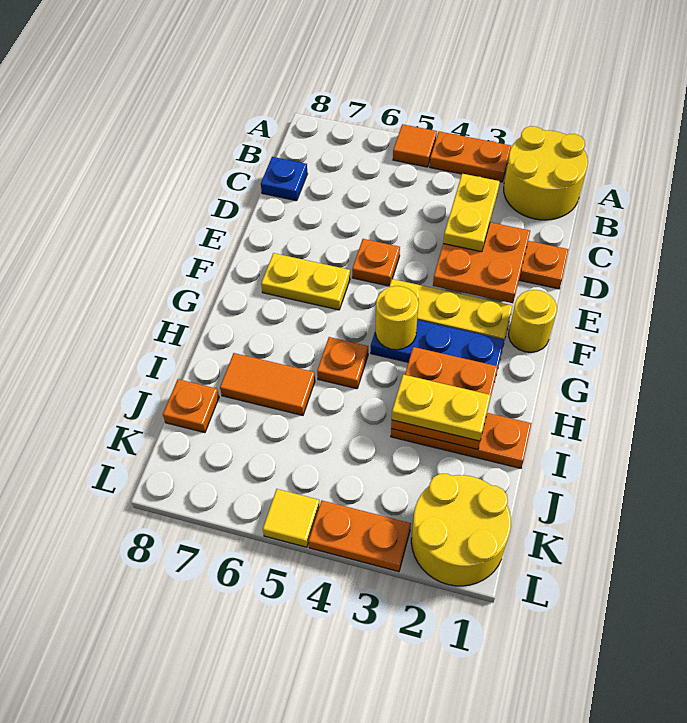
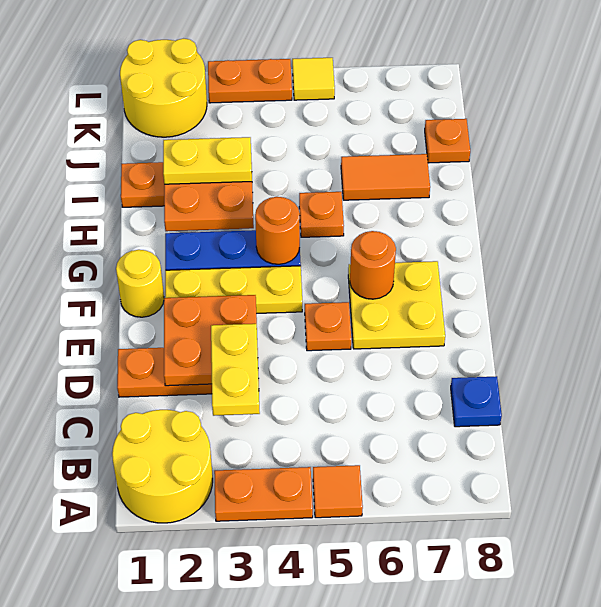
yellow plate F6:F7 level 1 -> yellow plate E6:F7 level 1
none -> orange round brick F6 level 2
yellow round brick G4 level 2 -> orange round brick G4 level 2

